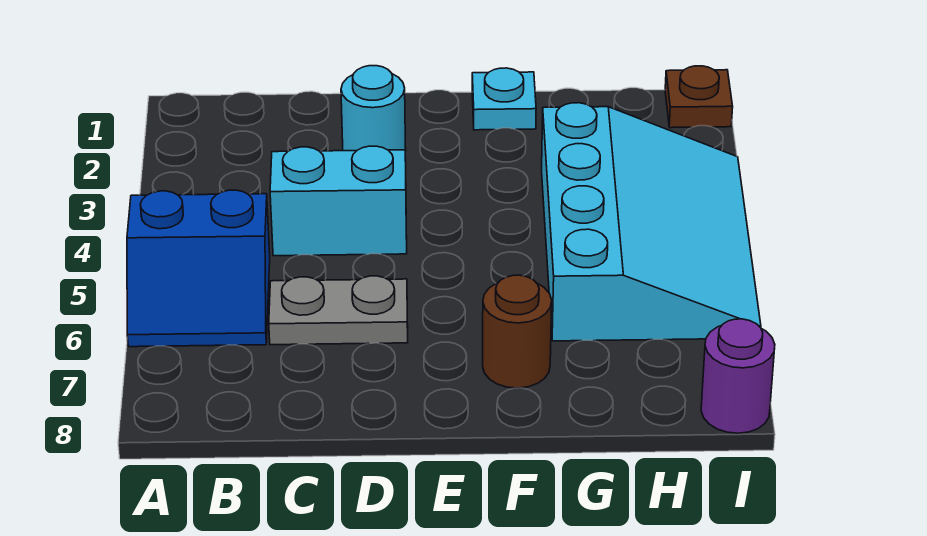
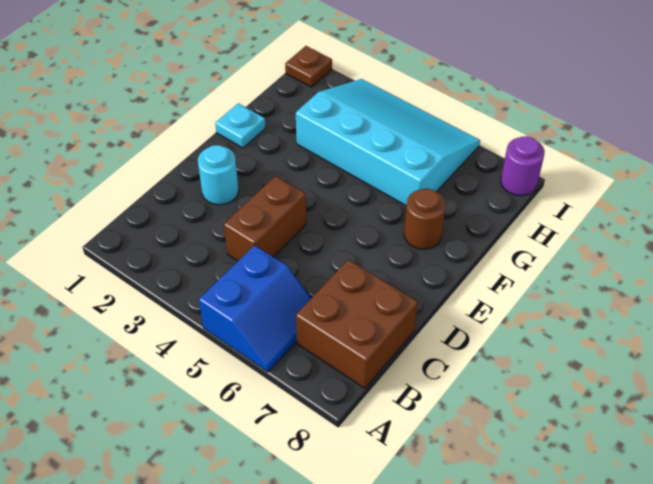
none -> brown brick B7:C8 level 1
cyan brick C4:D4 level 1 -> brown brick C4:D4 level 1
grey plate C6:D6 level 1 -> none

